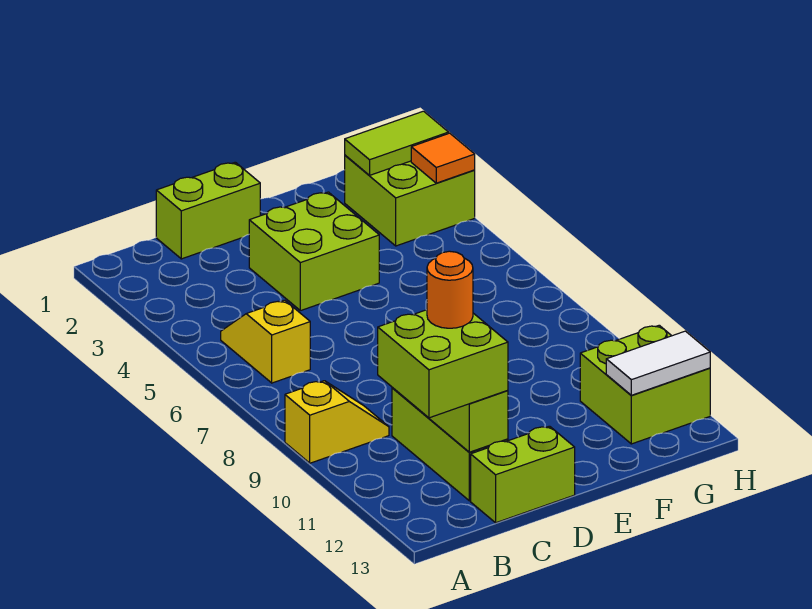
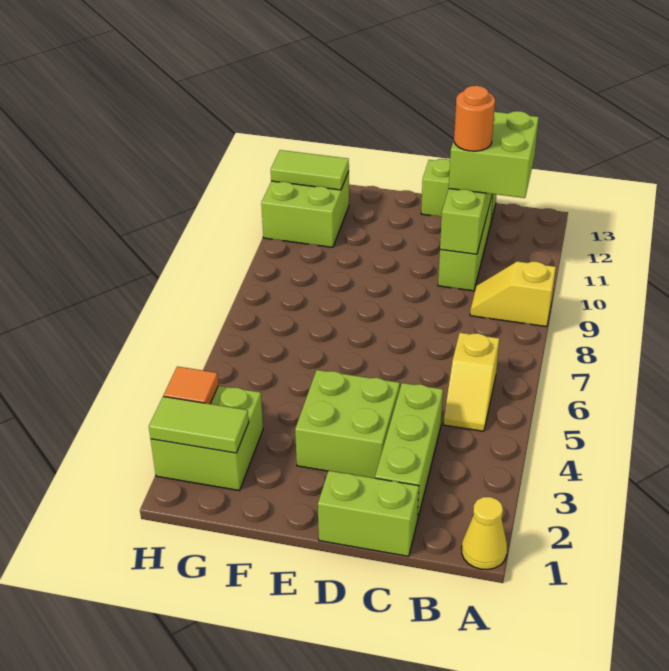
none -> yellow cone A1 level 1
none -> lime brick C2:C4 level 1
white tile G12:H12 level 2 -> lime tile G12:H12 level 2

